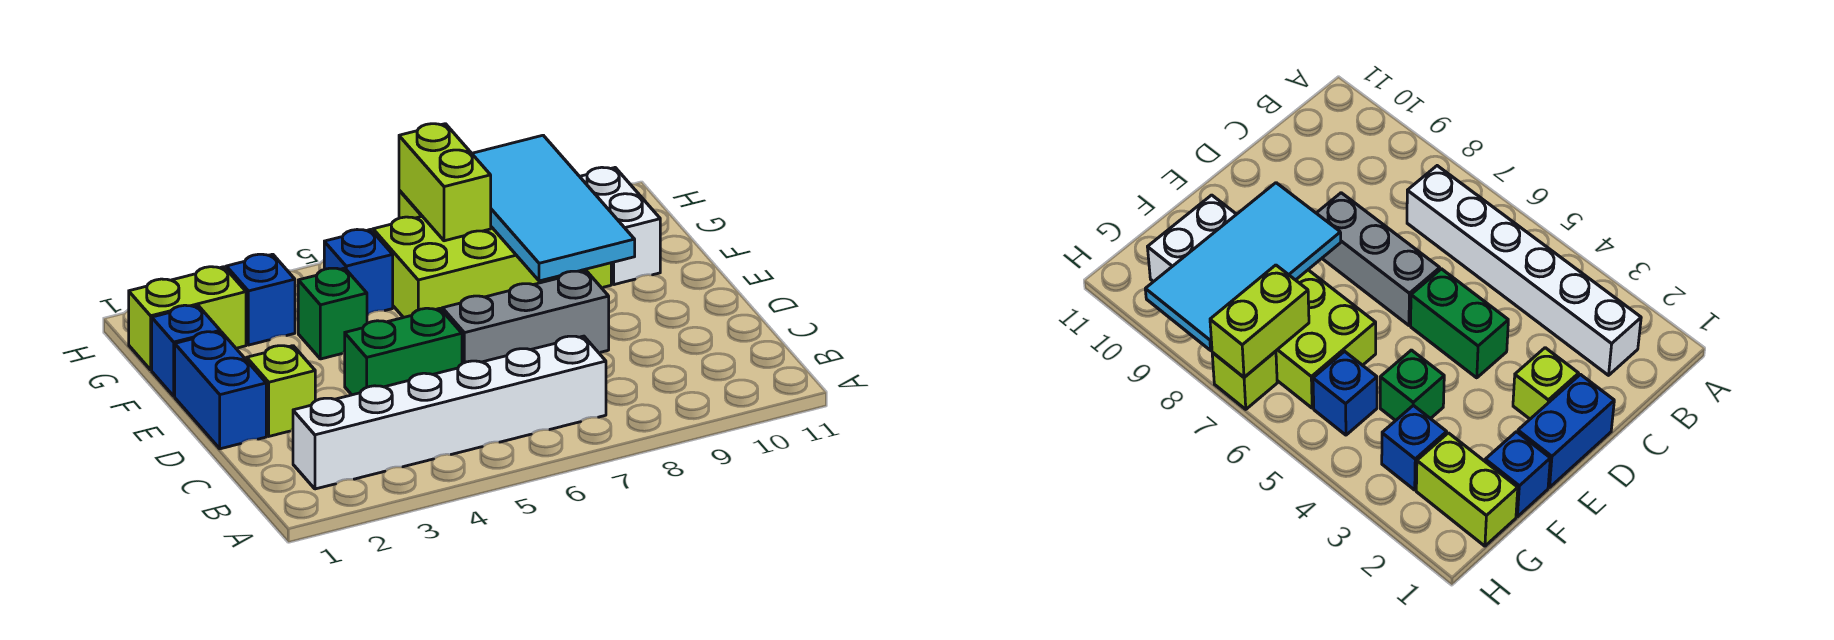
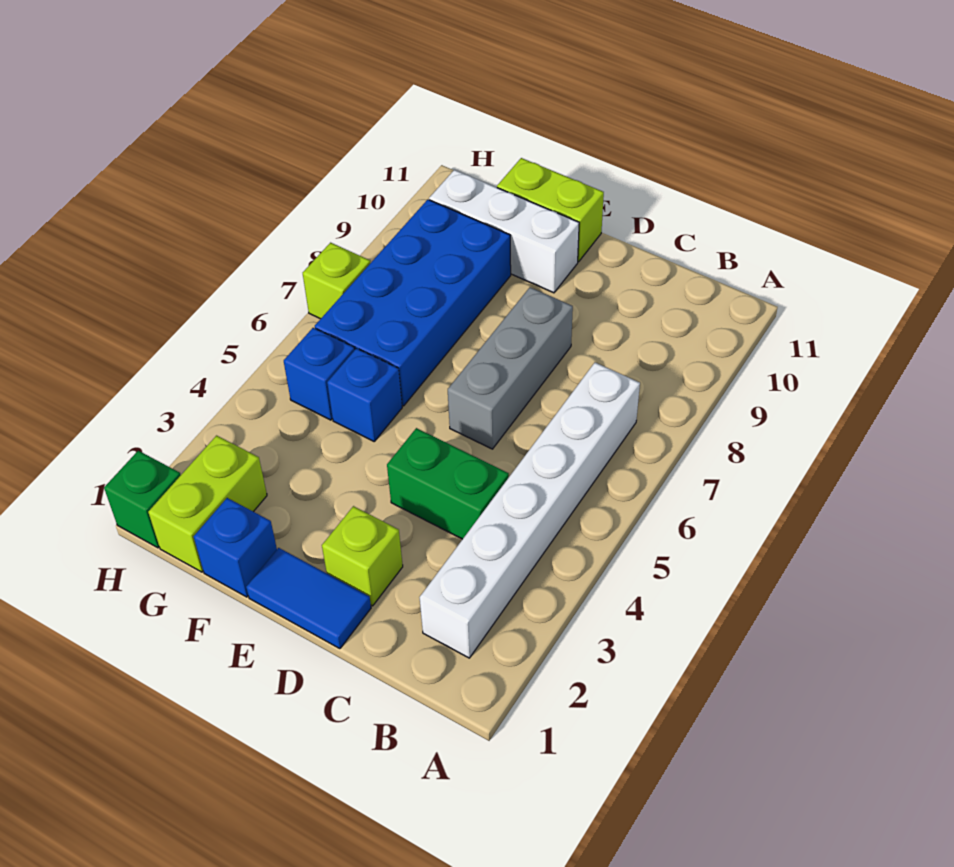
blue brick D1:E1 level 1 -> blue tile D1:E1 level 1
green brick D4:D5 level 1 -> green brick C4:D4 level 1
cyan tile E8:H9 level 2 -> none
green brick F4 level 1 -> green brick H1 level 1
lime brick F6:G9 level 1 -> blue brick F6:G9 level 1
white brick F10:G10 level 1 -> white brick E10:G10 level 1
blue brick G3 level 1 -> blue brick F5 level 1
lime brick G7:H7 level 2 -> lime brick E11:F11 level 1

